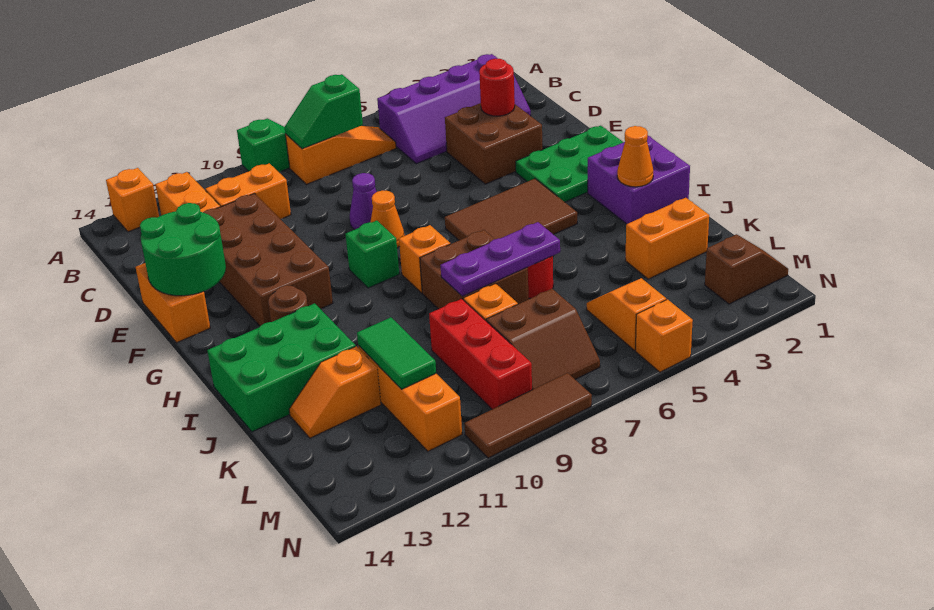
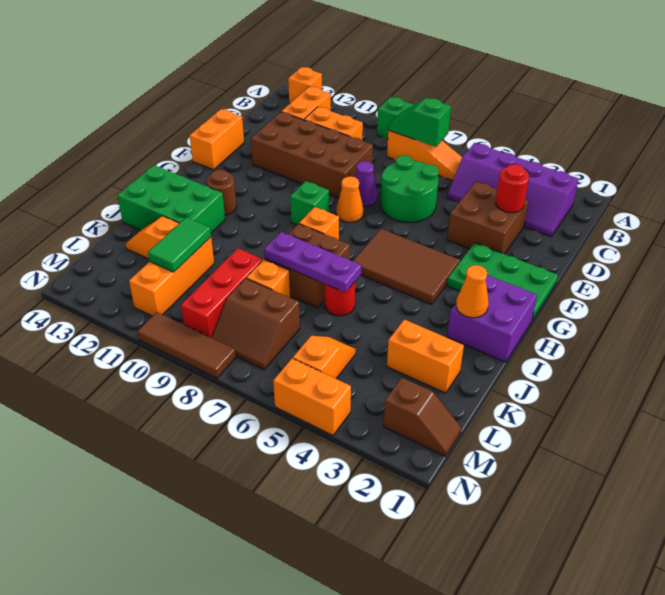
brown brick D11:G12 level 1 -> brown brick D9:E12 level 1
green round brick E13:F14 level 2 -> green round brick D6:E7 level 1
orange brick N5 level 1 -> orange brick N4:N5 level 1

